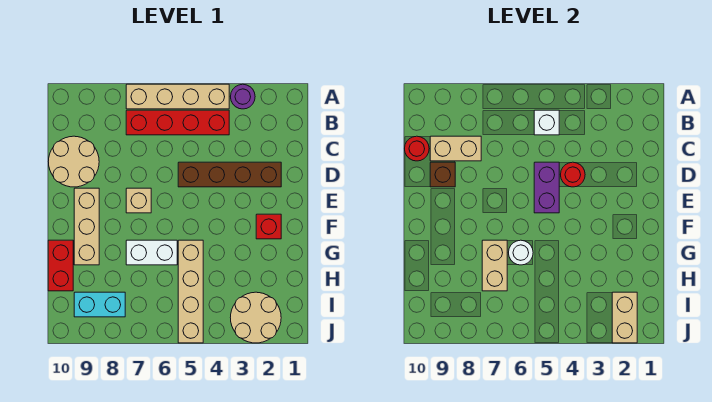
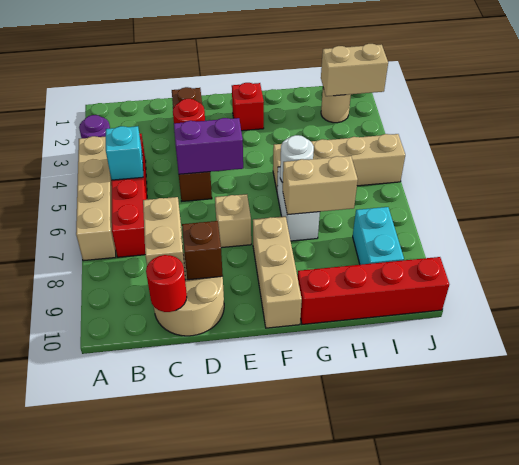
white brick B5 level 2 -> cyan brick B5 level 2
tan brick E9:G9 level 1 -> tan brick F8:F10 level 1
red brick G10:H10 level 1 -> red brick G10:J10 level 1
tan round brick I2:J3 level 1 -> tan round brick I2 level 1

